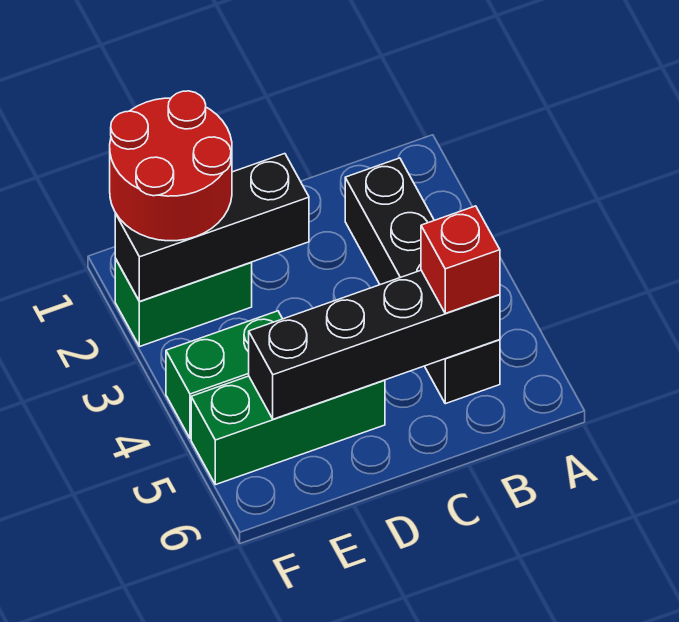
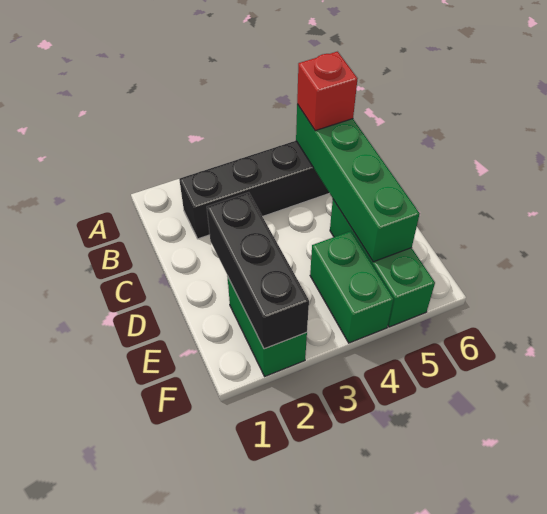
black brick B5:E5 level 2 -> green brick B5:E5 level 2
red round brick E1:F2 level 3 -> none

